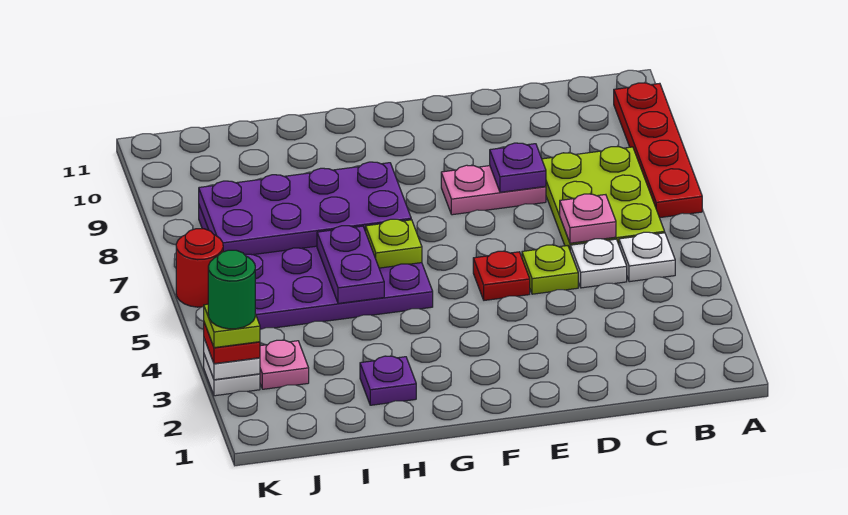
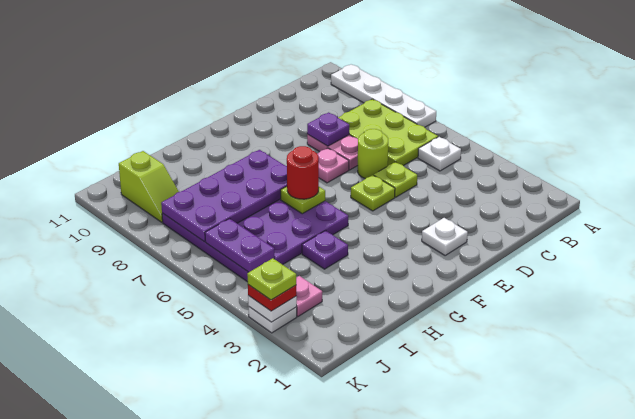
red plate A7:A10 level 1 -> white plate A7:A10 level 1
white plate C5 level 1 -> white plate E2 level 1
pink plate C6 level 2 -> pink plate E7 level 1
none -> lime round brick D6 level 1
pink plate D8:E8 level 1 -> pink plate D7:D8 level 1
red plate E5 level 1 -> lime plate E5 level 1
purple plate H2 level 1 -> purple plate H4 level 1
purple plate H5:H6 level 2 -> purple plate J5:J6 level 2
none -> lime slope J9:J10 level 1 top 10
green round brick K3 level 5 -> none
red round brick K6 level 1 -> red round brick G6 level 3

